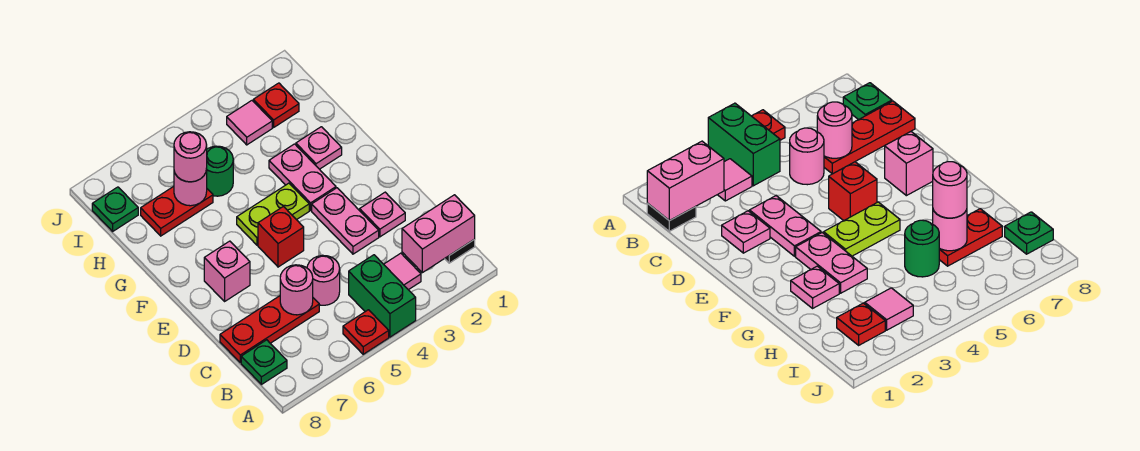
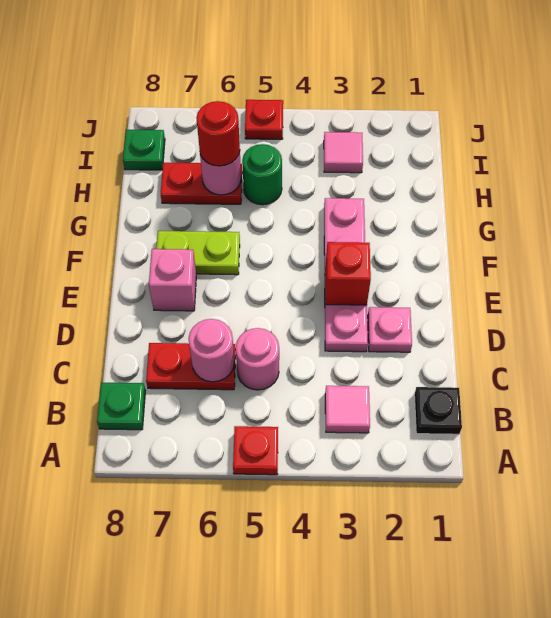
green brick A4:B4 level 1 -> none
pink brick B1:B2 level 2 -> none
red plate C6:C8 level 1 -> red plate C6:C7 level 1
red brick E5 level 1 -> red brick E3 level 2
lime plate F4:F5 level 1 -> lime plate F6:F7 level 1
pink plate G2 level 1 -> none
pink round brick H6 level 3 -> red round brick H6 level 3
red plate I2 level 1 -> red plate J5 level 1

